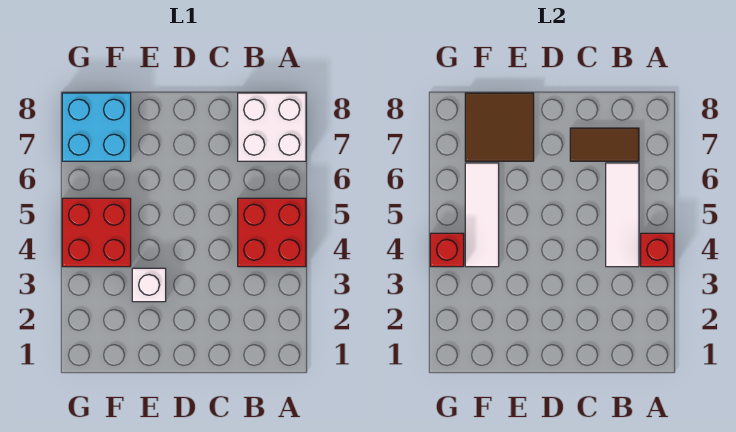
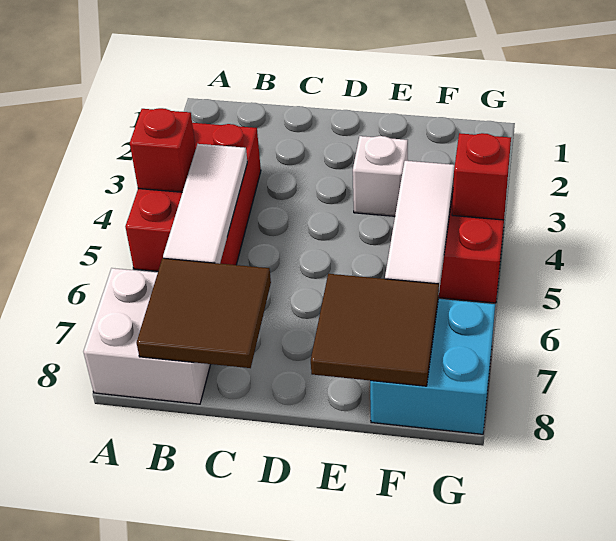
red brick A4:B5 level 1 -> red brick A3:B5 level 1
brown tile B7:C7 level 2 -> brown tile B7:C8 level 2

